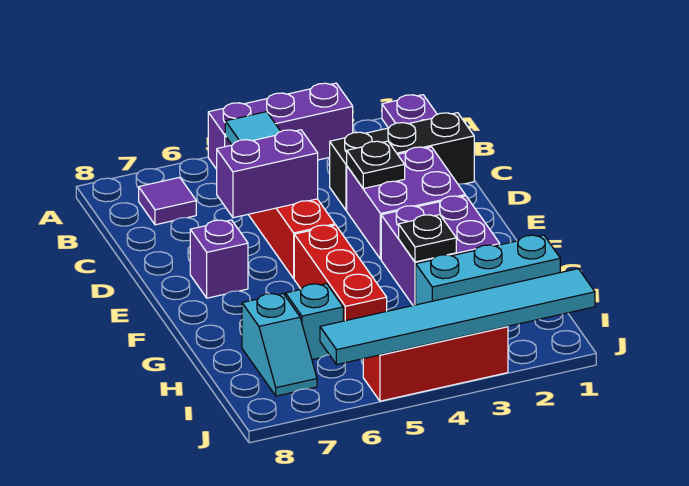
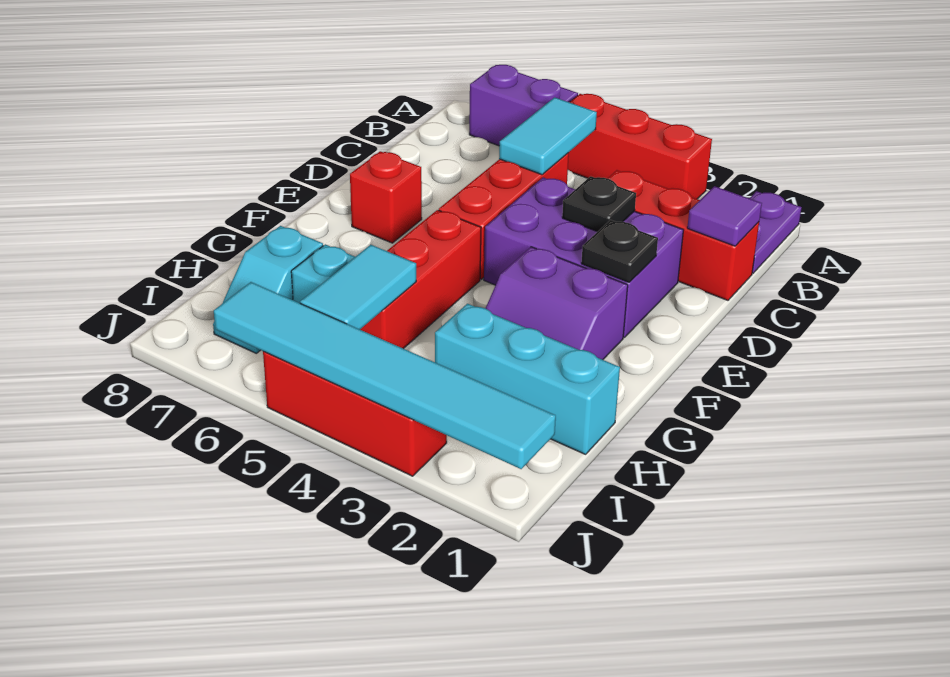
purple brick A3:A5 level 1 -> red brick A3:A5 level 1
purple tile B7 level 1 -> purple tile C1 level 2
black brick C1:C3 level 1 -> red brick C1:C3 level 1
purple brick D2:E3 level 1 -> purple brick D2:E4 level 1
purple brick D5:D6 level 2 -> purple brick A6:A7 level 1
purple brick E7 level 1 -> red brick E7 level 1
purple brick F2:G3 level 1 -> purple slope F2:G3 level 1 top F
black plate G3 level 2 -> black plate E2 level 2
none -> cyan tile H5:I5 level 2

